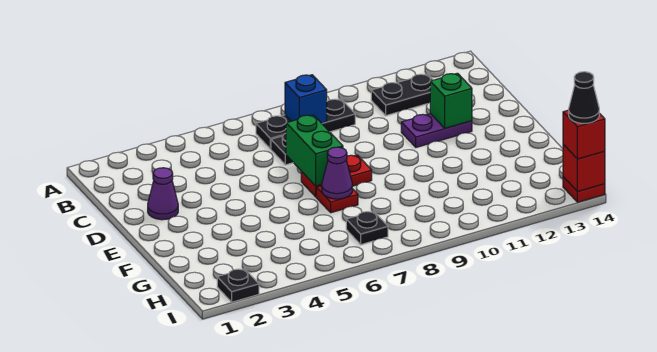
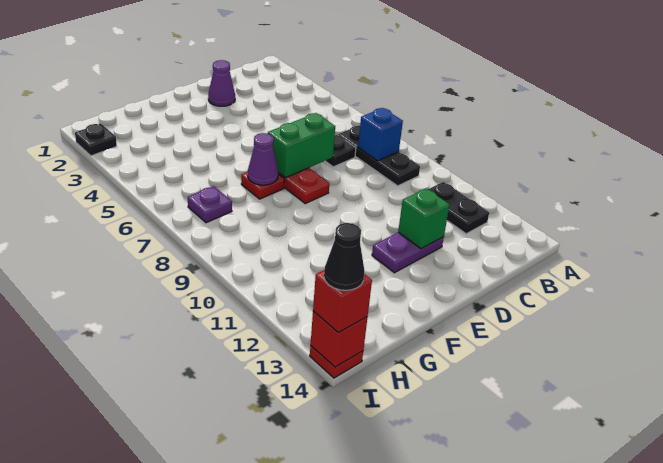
purple plate D11:D12 level 1 -> purple plate D12:E12 level 1
black plate H7 level 1 -> purple plate H7 level 1

